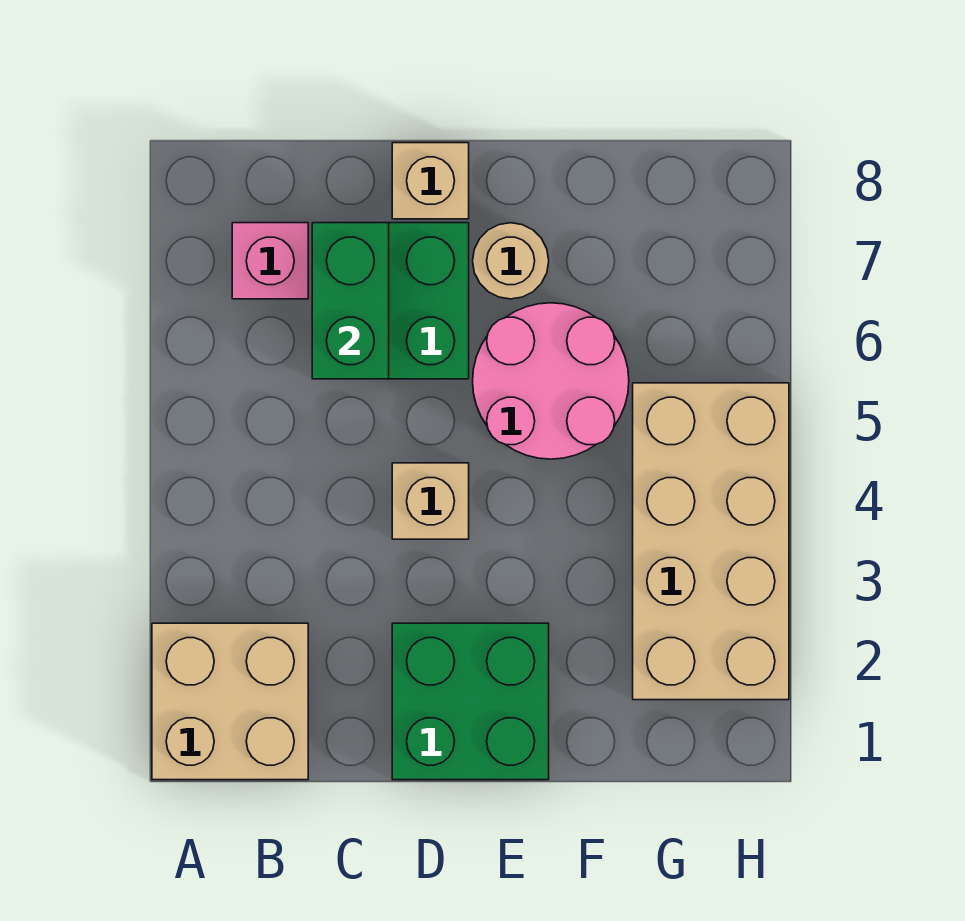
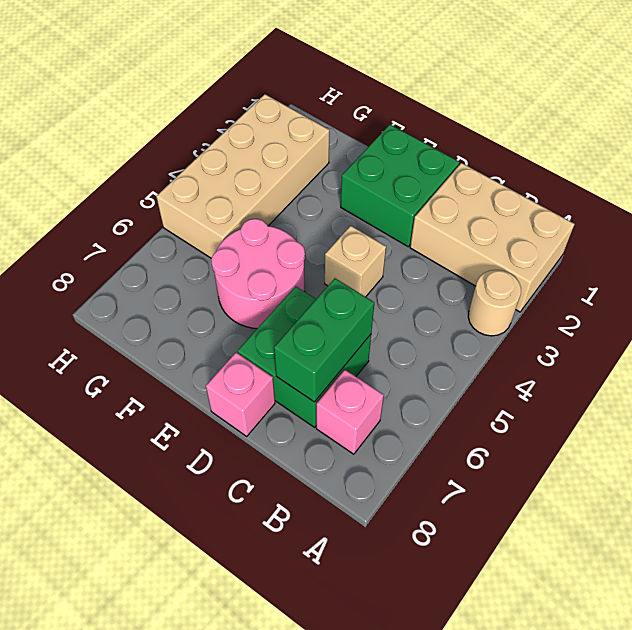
tan brick A1:B2 level 1 -> tan brick A1:C2 level 1
tan brick D8 level 1 -> pink brick D8 level 1
tan round brick E7 level 1 -> tan round brick A3 level 1

